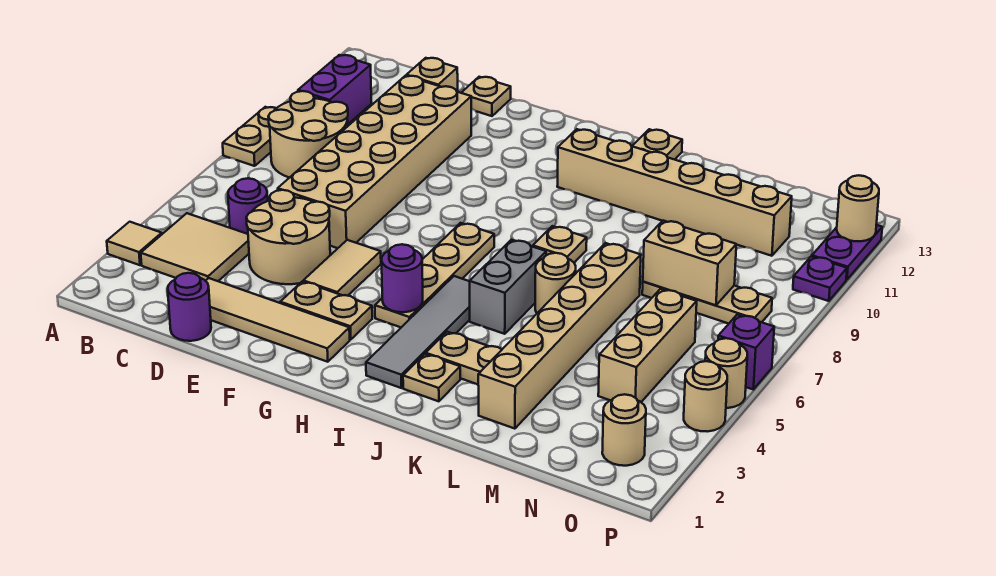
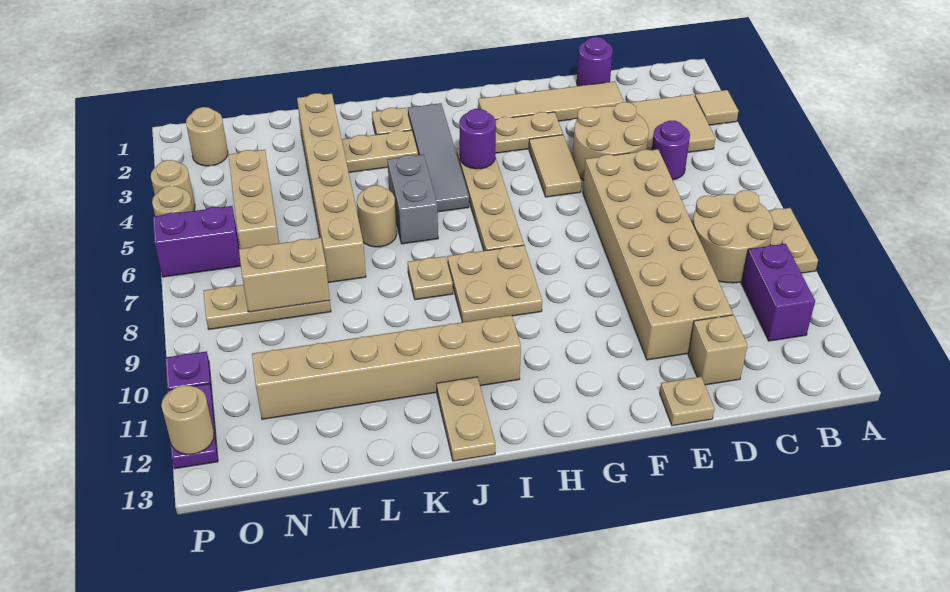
none -> tan plate H8:I9 level 1
purple brick P6 level 1 -> purple brick O6:P6 level 1

